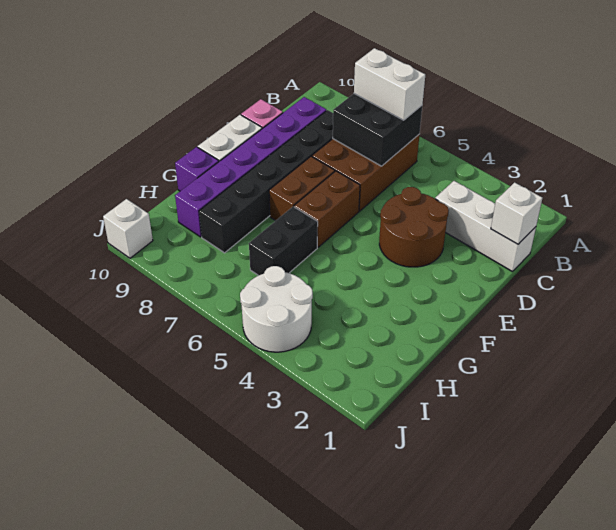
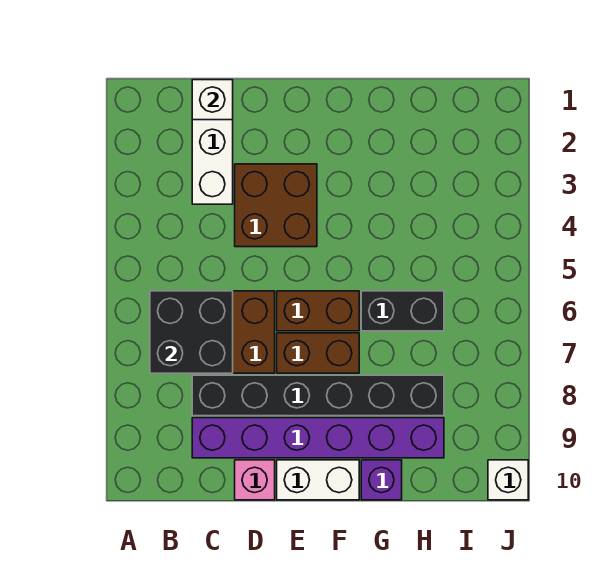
white brick B6:B7 level 3 -> none
brown round brick D3:E4 level 1 -> brown brick D3:E4 level 1
white round brick I4:J5 level 1 -> none

